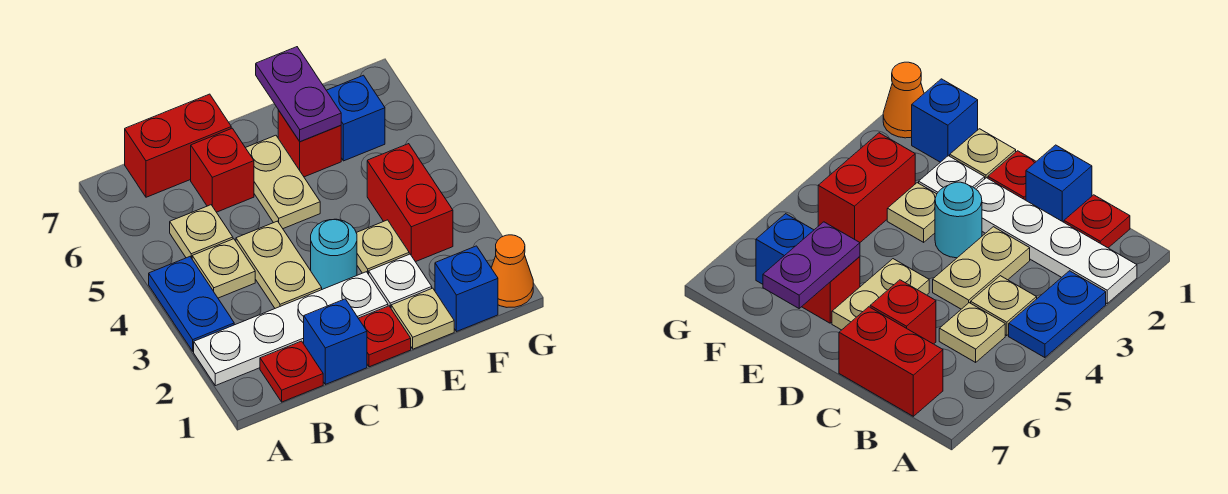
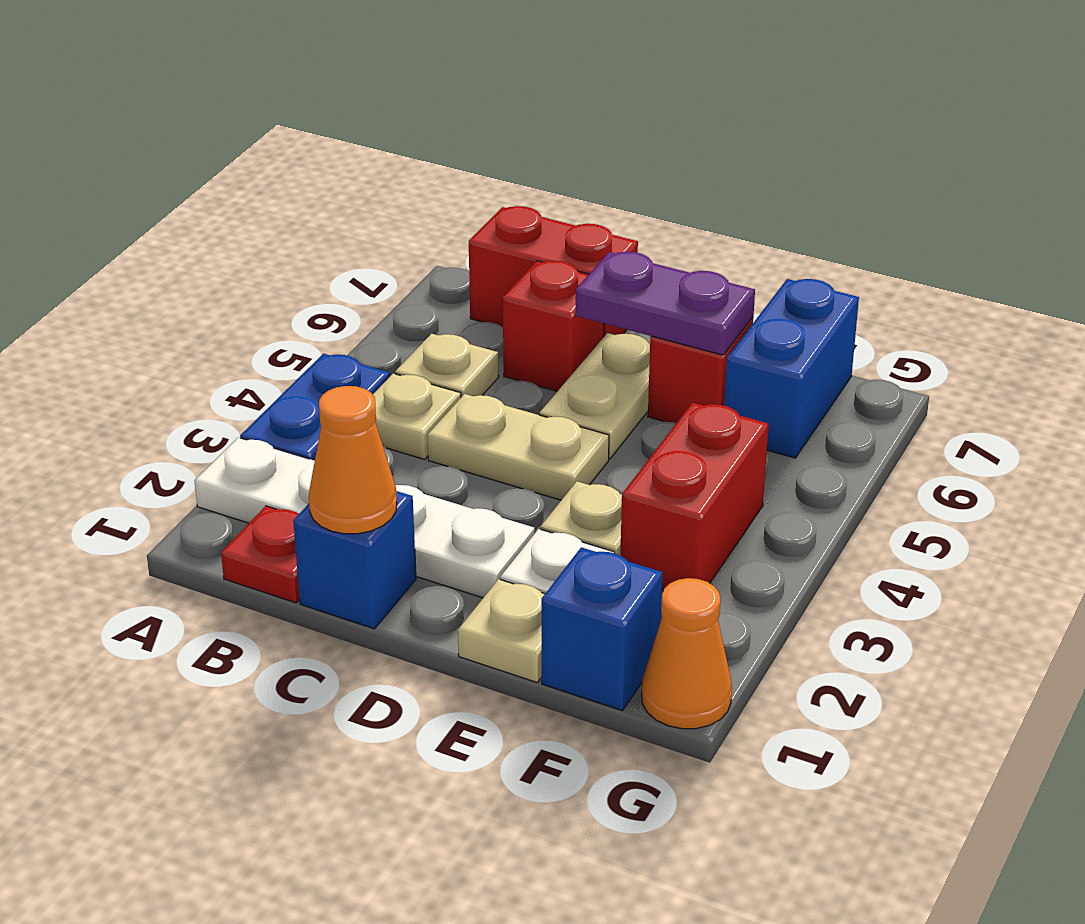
none -> orange cone C1 level 2
tan plate C3:C4 level 1 -> tan plate C4:D4 level 1
red plate D1 level 1 -> none
cyan round brick D3 level 1 -> none
purple plate E6:E7 level 2 -> purple plate D6:E6 level 2
blue brick F6 level 1 -> blue brick F6:F7 level 1

